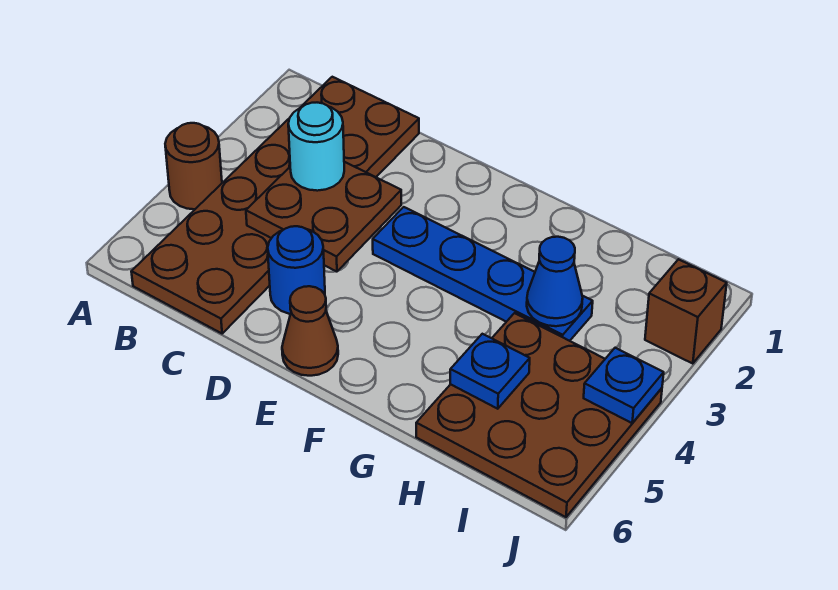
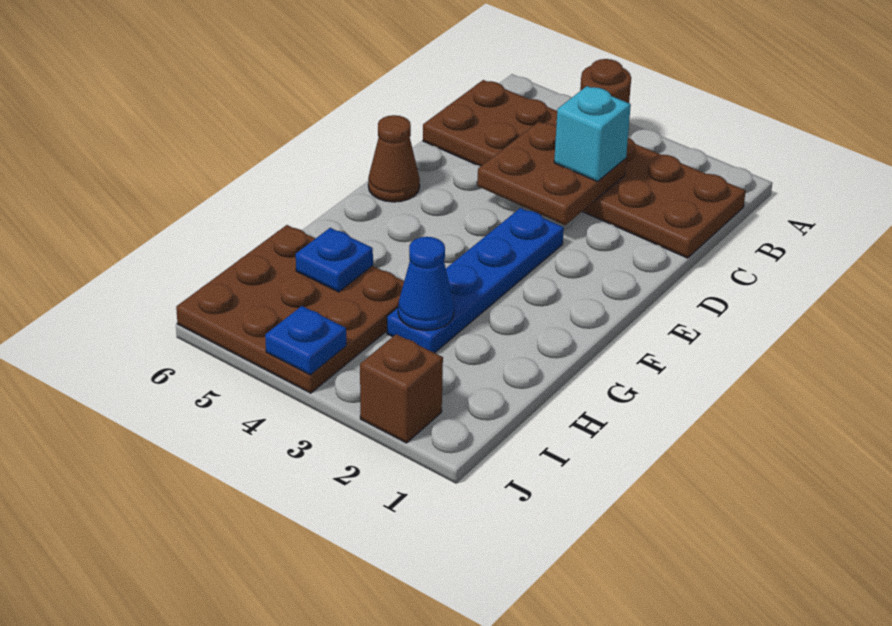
cyan round brick C3 level 3 -> cyan brick C3 level 3
blue round brick D5 level 1 -> none

